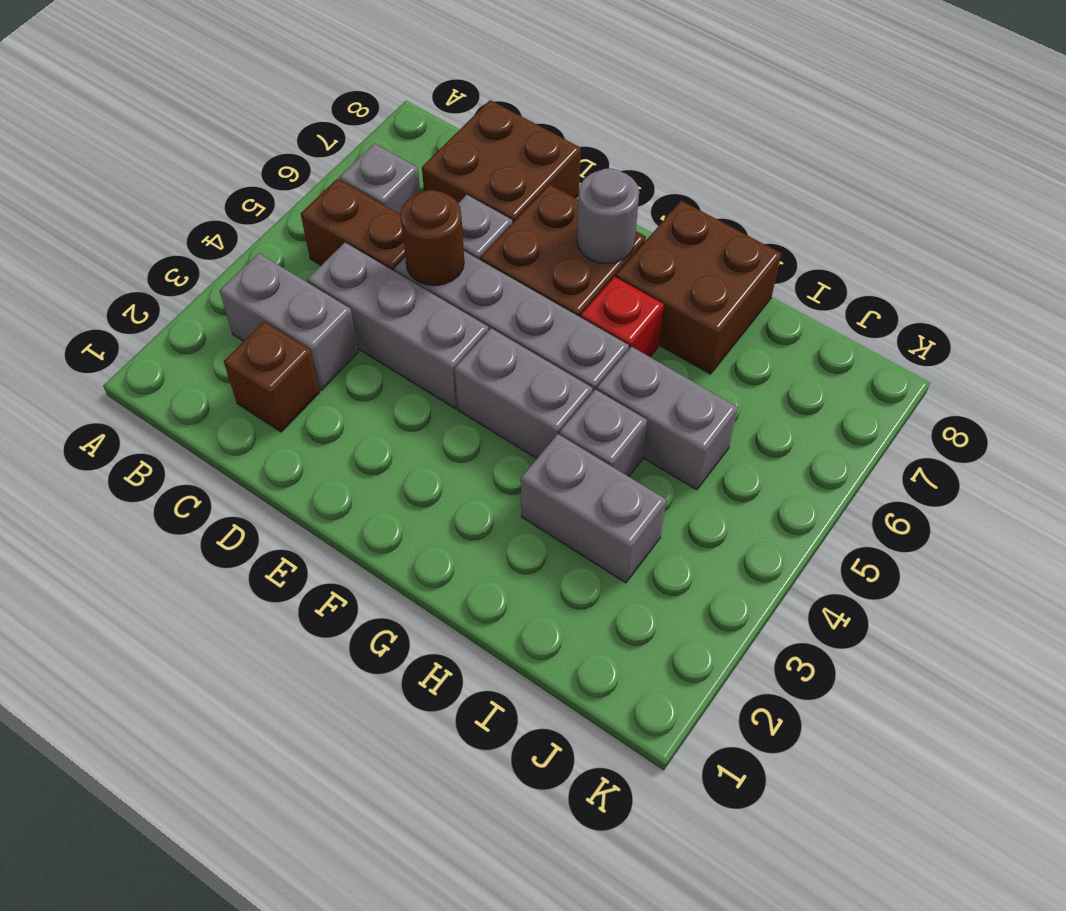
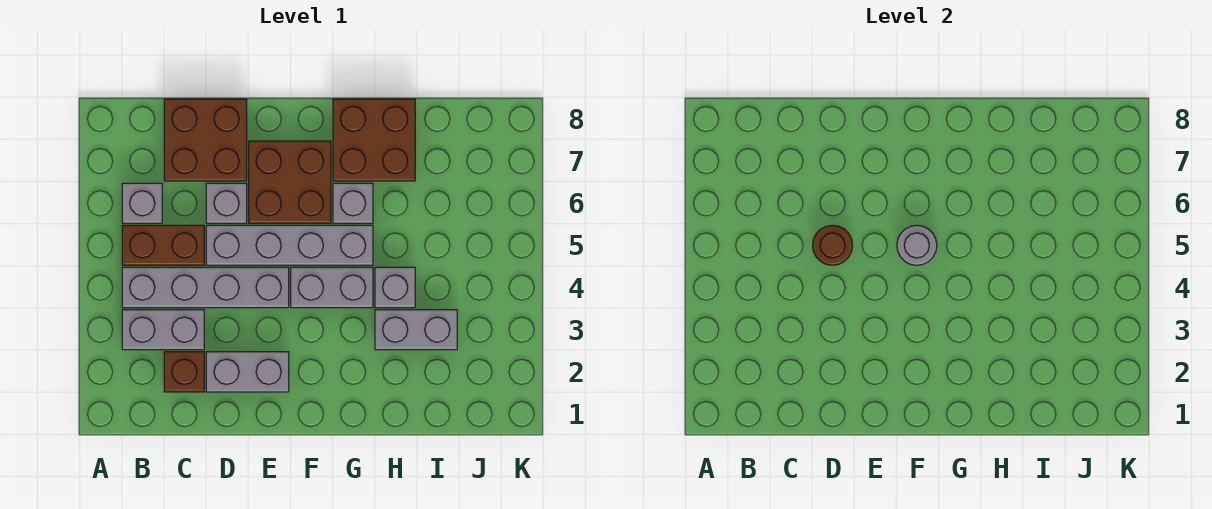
grey brick C4:E4 level 1 -> grey brick B4:E4 level 1
grey round brick F7 level 2 -> grey round brick F5 level 2
red brick G6 level 1 -> grey brick G6 level 1
grey brick H5:I5 level 1 -> grey brick D2:E2 level 1

